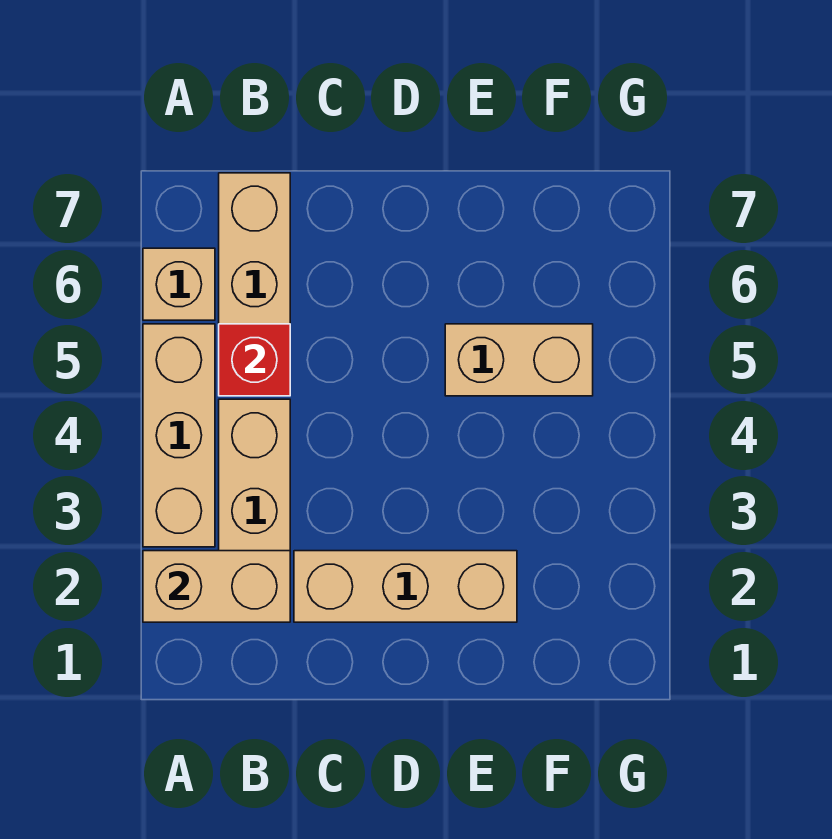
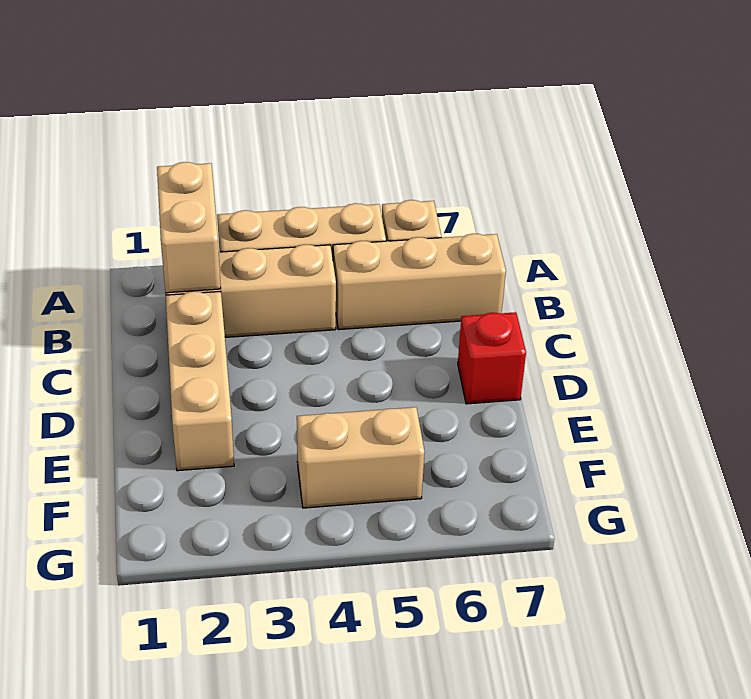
red brick B5 level 2 -> red brick D7 level 1
tan brick E5:F5 level 1 -> tan brick F4:F5 level 1

